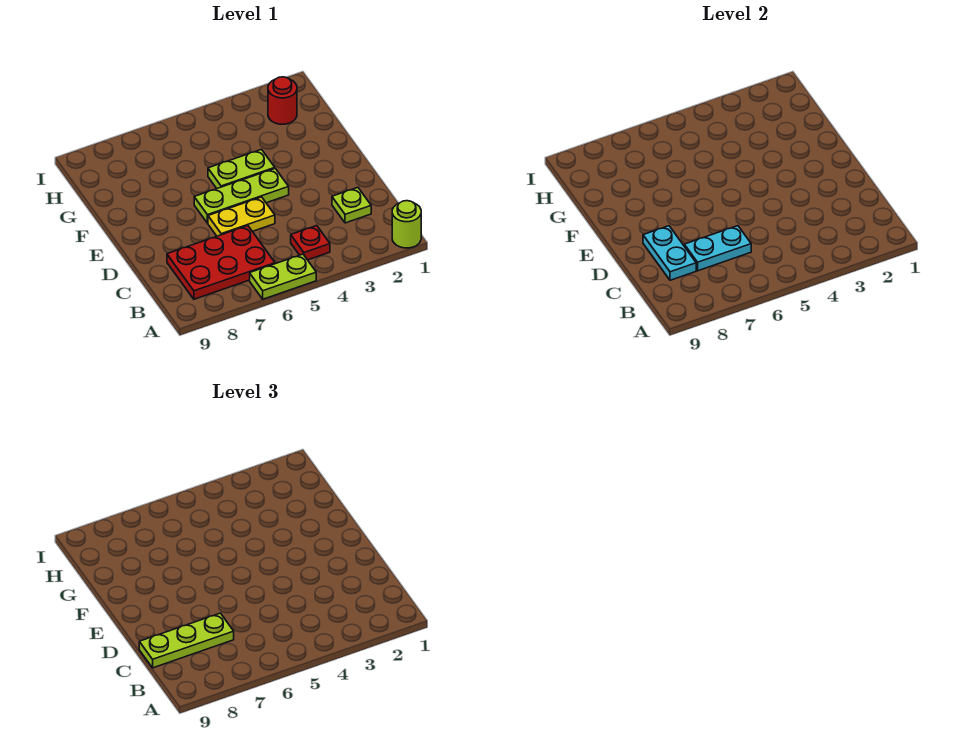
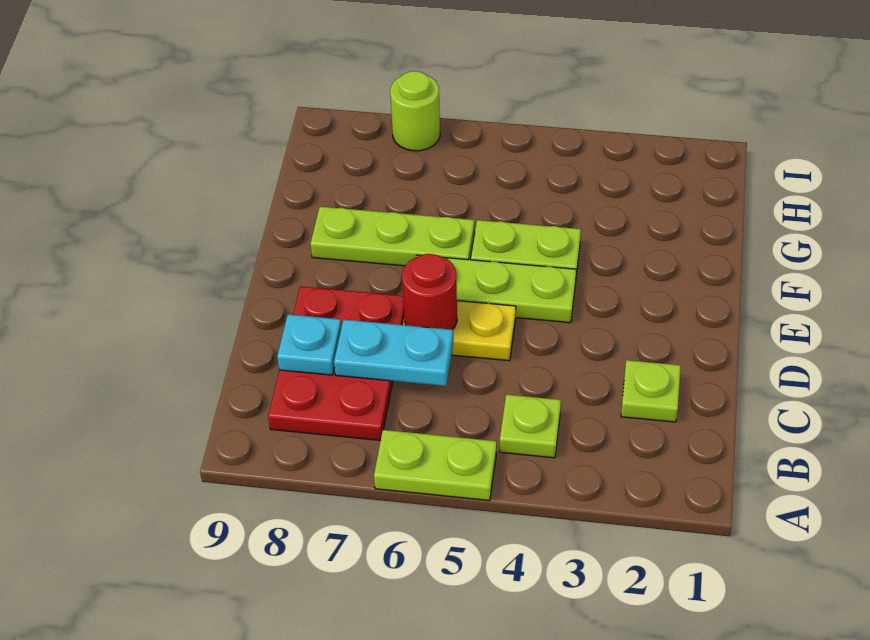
lime round brick A1 level 1 -> lime round brick I7 level 1
red plate B4 level 1 -> lime plate B4 level 1
red plate B6:C8 level 1 -> red plate B7:D8 level 1
lime plate C7:C9 level 3 -> lime plate F6:F8 level 1
cyan plate C8:D8 level 2 -> cyan plate C8 level 2
red round brick H2 level 1 -> red round brick D6 level 2

